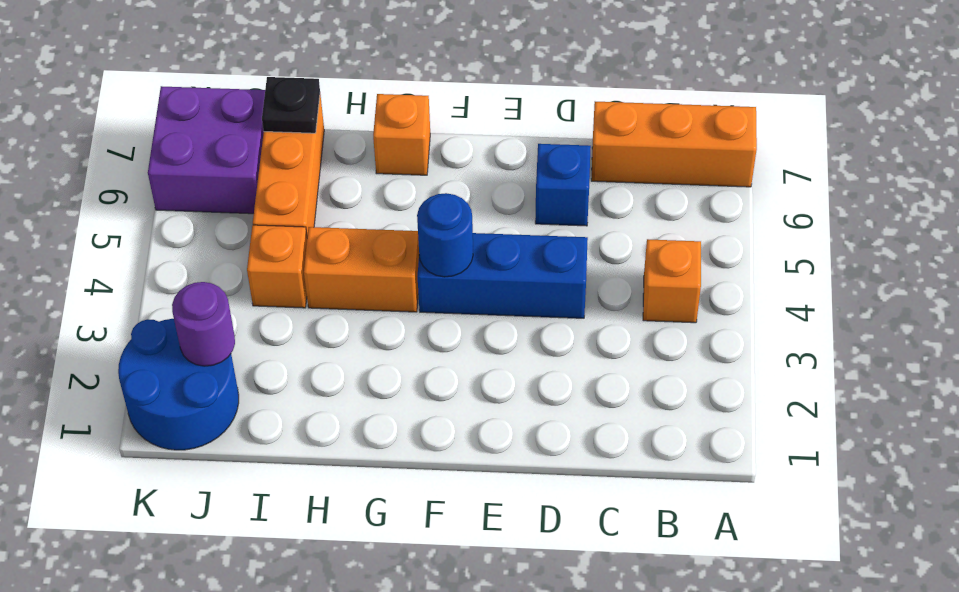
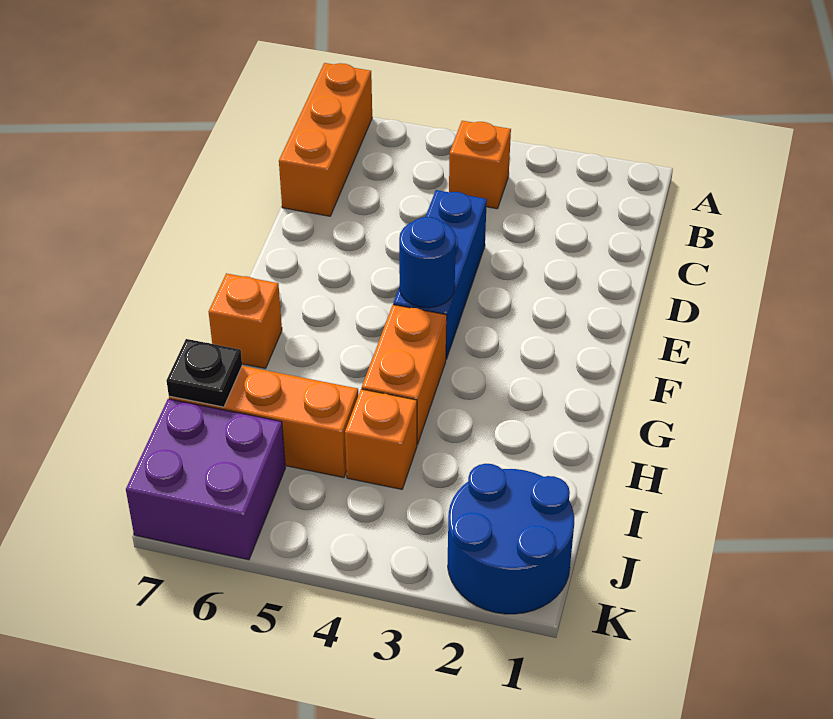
blue brick D6 level 1 -> none
purple round brick J2 level 2 -> none

